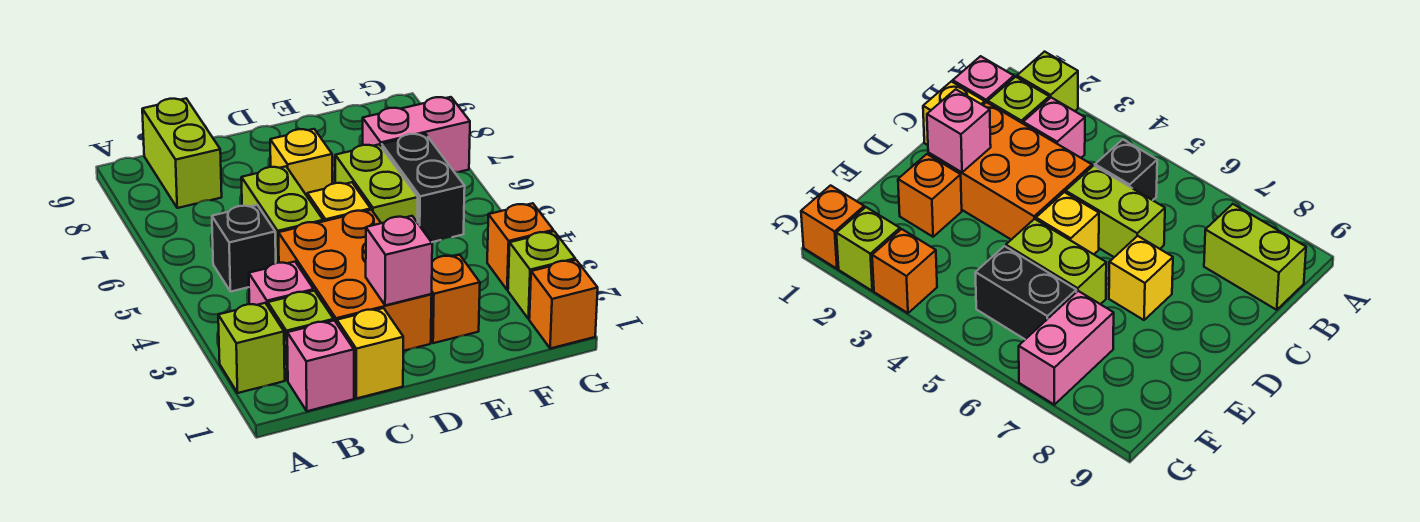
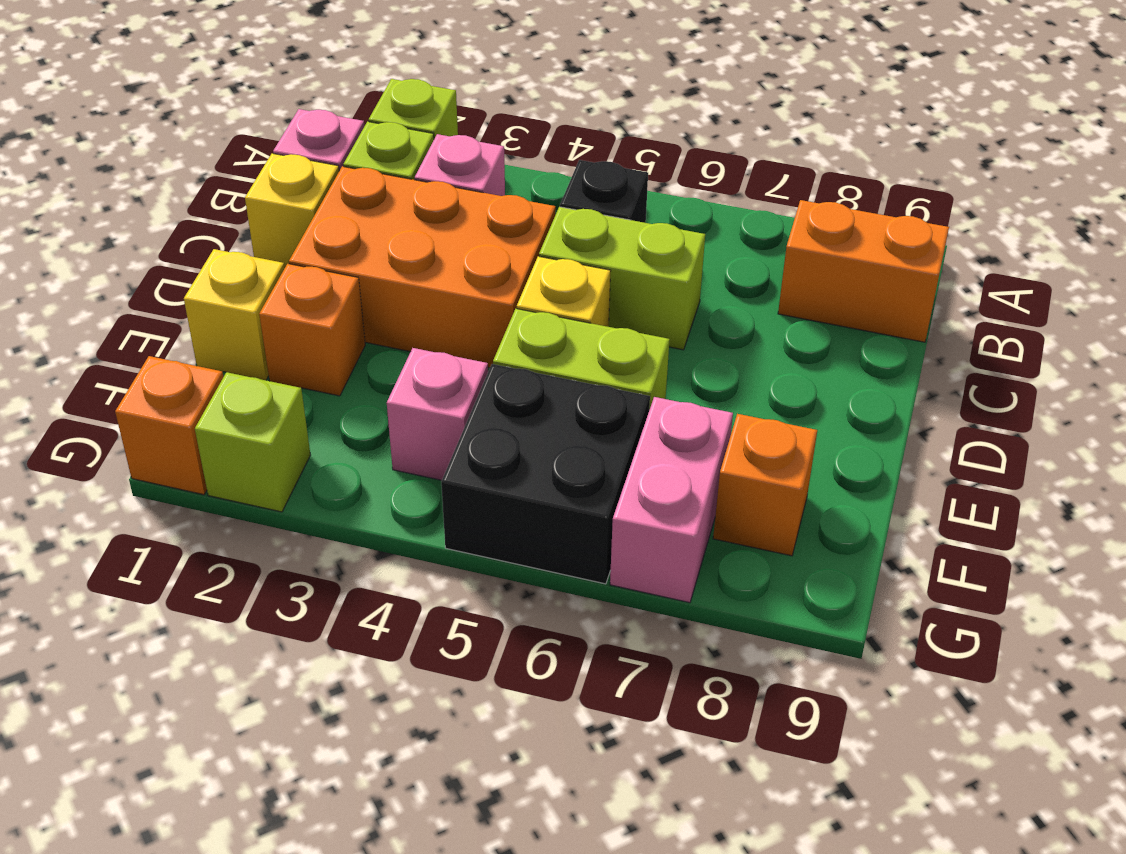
lime brick B8:B9 level 1 -> orange brick B8:B9 level 1
pink brick D2 level 2 -> pink brick F4 level 1
yellow brick D7 level 1 -> yellow brick E1 level 1
black brick F5:F6 level 1 -> black brick F5:G6 level 1
orange brick G3 level 1 -> orange brick F8 level 1

